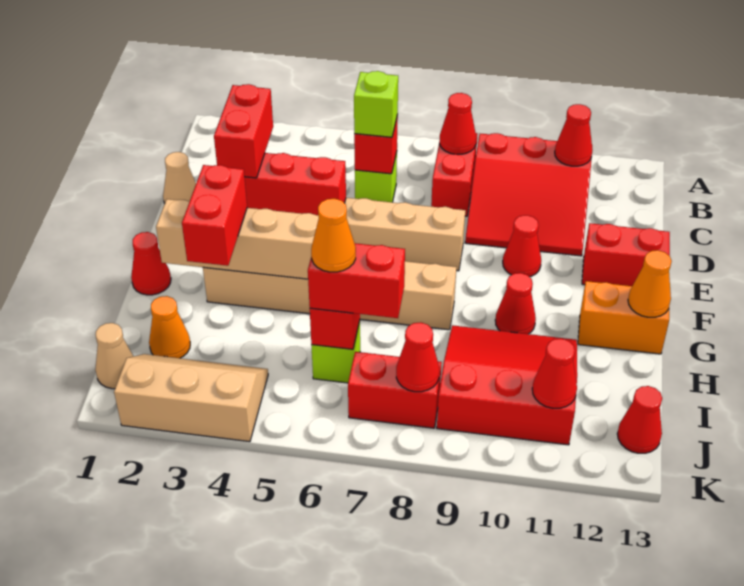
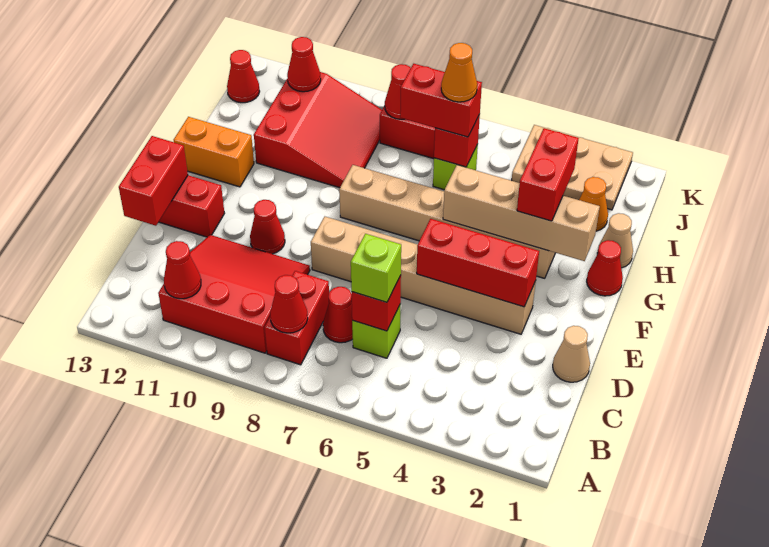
red brick D3:E3 level 3 -> red brick D13:E13 level 2
red cone G10 level 1 -> red cone C7 level 1
orange cone G13 level 2 -> none
red slope H9:J11 level 1 top J -> red slope H9:J11 level 1 top 11
tan cone J1 level 1 -> tan cone H1 level 1
tan slope J2:K4 level 1 top K -> tan plate J2:K4 level 1

